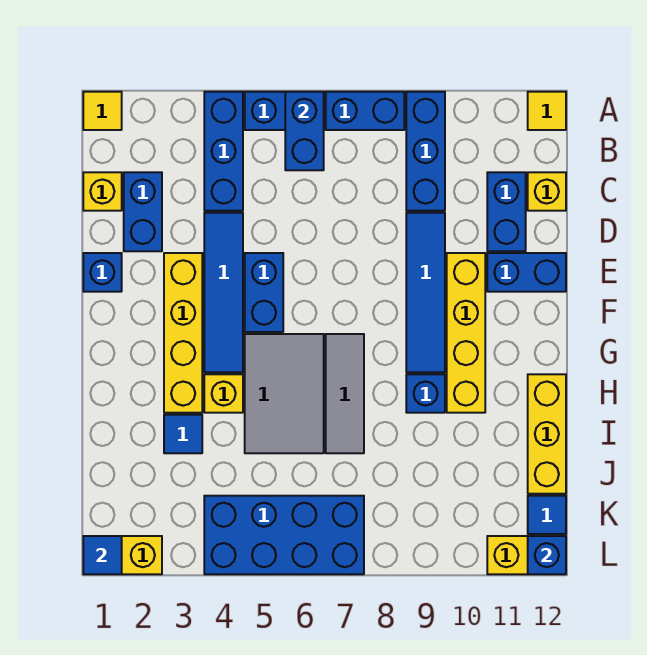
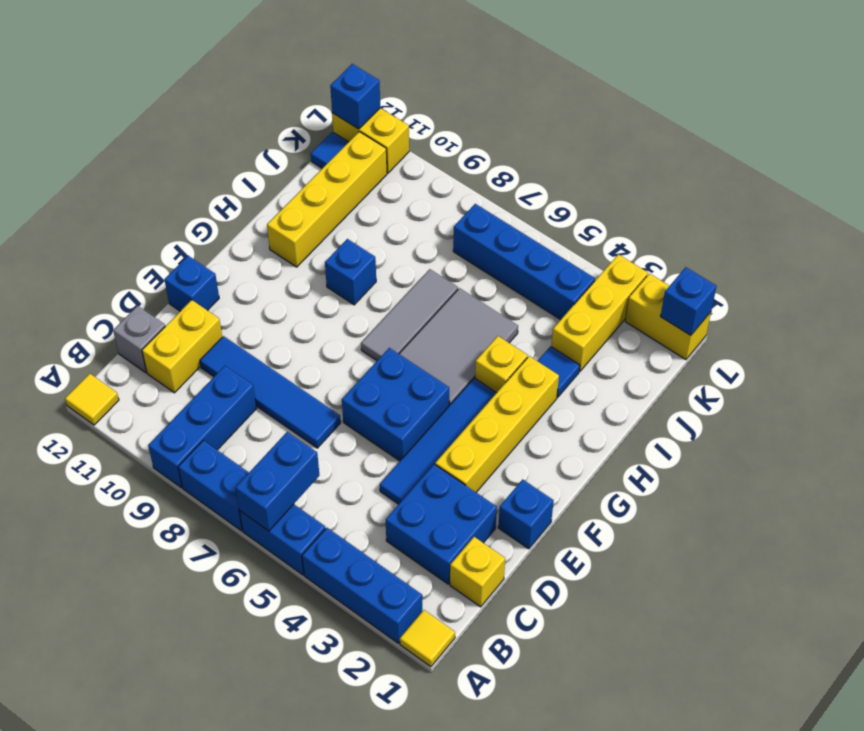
blue brick A4:C4 level 1 -> blue brick A2:A4 level 1
blue brick C2:D2 level 1 -> blue brick C2:D3 level 1
blue brick C11:D11 level 1 -> yellow brick C11:D11 level 1
yellow brick C12 level 1 -> grey brick C12 level 1
blue tile D9:G9 level 1 -> blue tile D7:D10 level 1
blue brick E5:F5 level 1 -> blue brick E5:F6 level 1
yellow brick E10:H10 level 1 -> yellow brick H11:K11 level 1
blue brick E11:E12 level 1 -> blue brick E12 level 1
yellow brick H12:J12 level 1 -> yellow brick J3:L3 level 1
blue brick K4:L7 level 1 -> blue brick K4:K7 level 1
blue tile L1 level 2 -> blue brick L1 level 2

